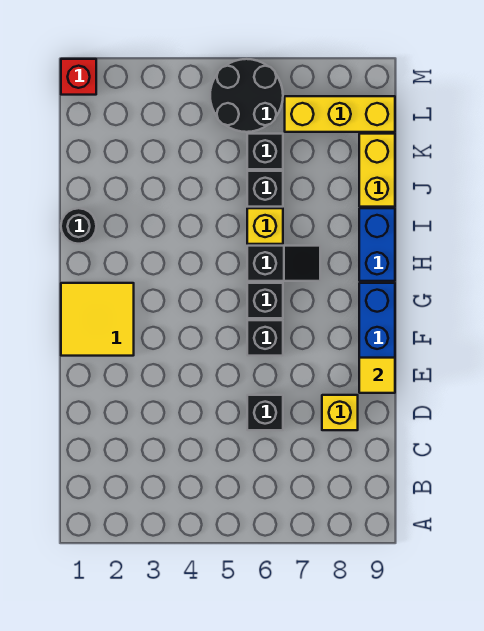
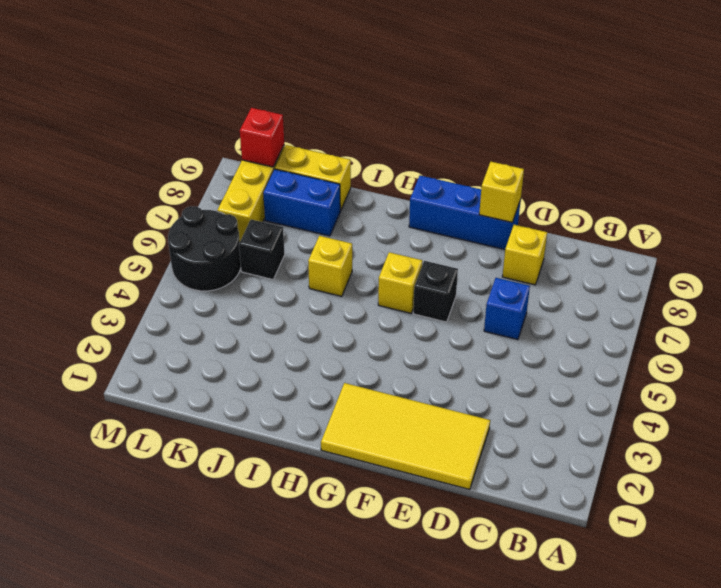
black brick D6 level 1 -> blue brick D6 level 1
yellow tile E9 level 2 -> yellow brick E9 level 2
yellow tile F1:G2 level 1 -> yellow tile D1:G2 level 1
black brick G6 level 1 -> yellow brick G6 level 1
black slope H6:H7 level 1 top 6 -> none
blue brick H9:I9 level 1 -> blue brick J8:K8 level 1
black round brick I1 level 1 -> none
black brick J6 level 1 -> none
red brick M1 level 1 -> red brick L9 level 2

